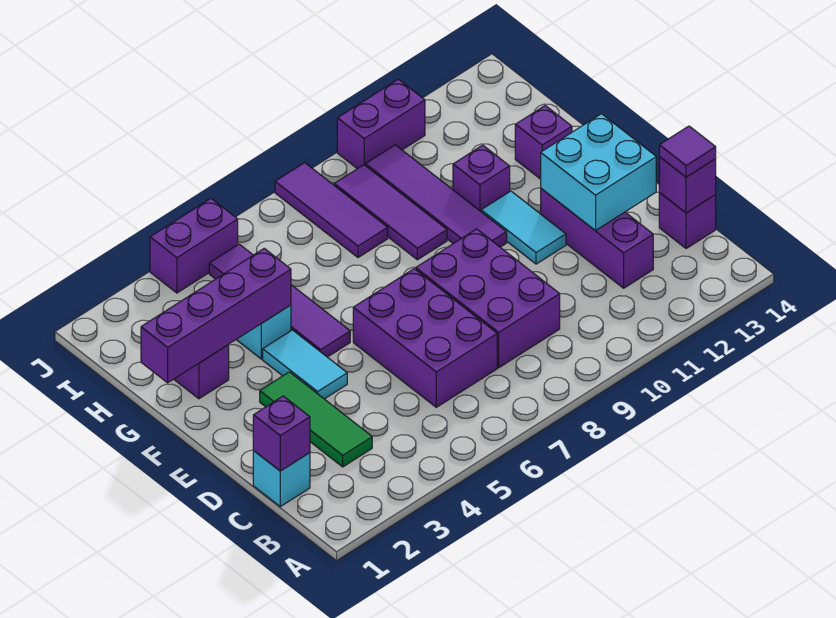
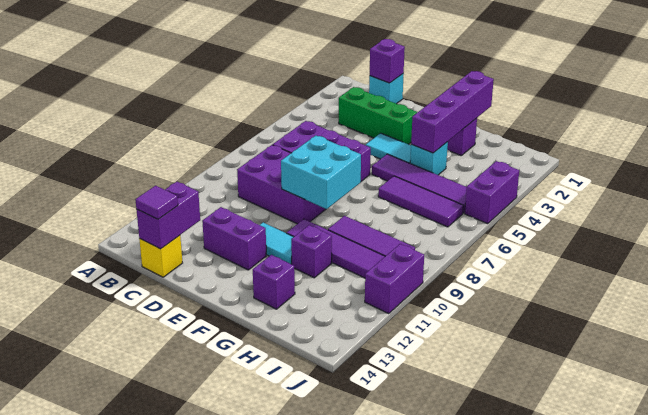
green tile C3:E3 level 1 -> green brick C3:E3 level 1
purple brick C12:E12 level 1 -> purple brick D12:E12 level 1
purple brick C14 level 1 -> yellow brick C14 level 1
purple brick C14 level 2 -> purple brick C13:C14 level 2
cyan brick D12:E13 level 2 -> cyan brick E8:F9 level 2
purple tile H8:J8 level 1 -> purple tile G6:I6 level 1

